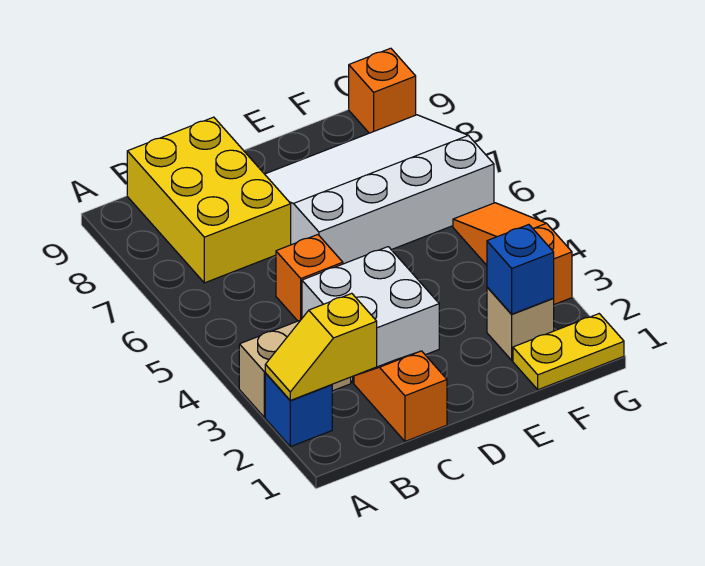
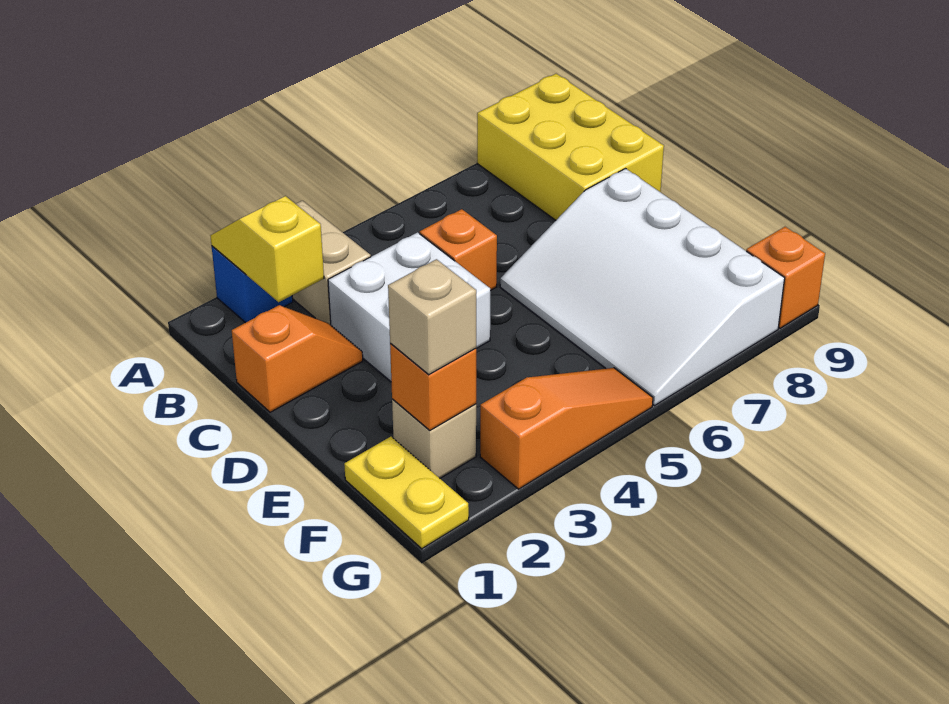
yellow brick B7:C9 level 1 -> yellow brick A8:C9 level 1
white slope D6:G8 level 1 top 6 -> white slope D6:G8 level 1 top 8
blue brick F2 level 2 -> orange brick F2 level 2
none -> tan brick F2 level 3

